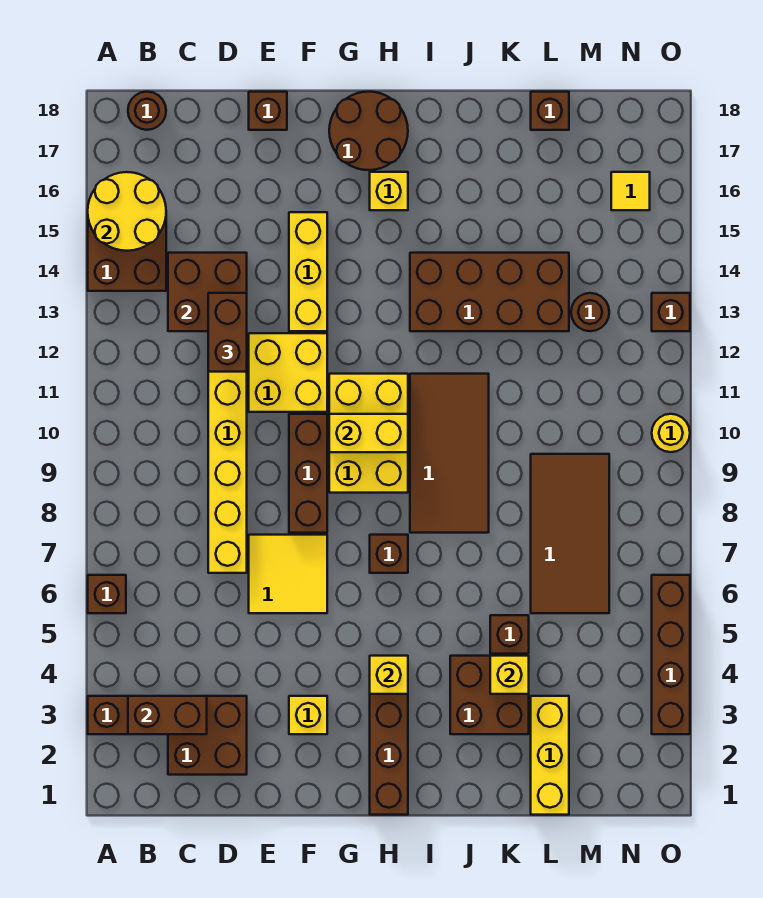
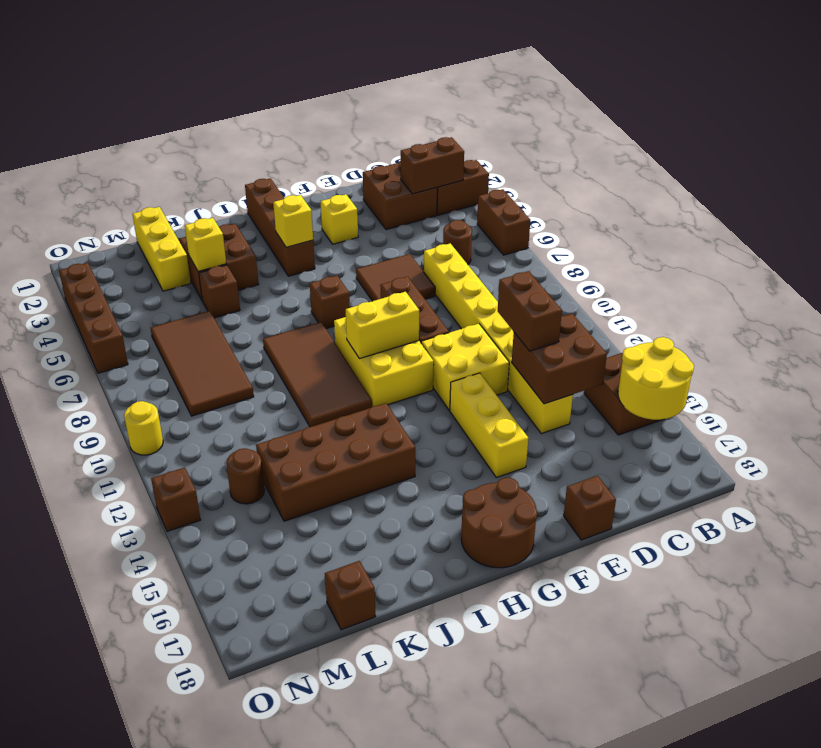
brown brick A6 level 1 -> brown brick A5:A6 level 1
brown round brick B18 level 1 -> brown round brick C6 level 1
yellow tile E6:F7 level 1 -> brown tile E6:F7 level 1
yellow brick H16 level 1 -> none
yellow tile N16 level 1 -> none

